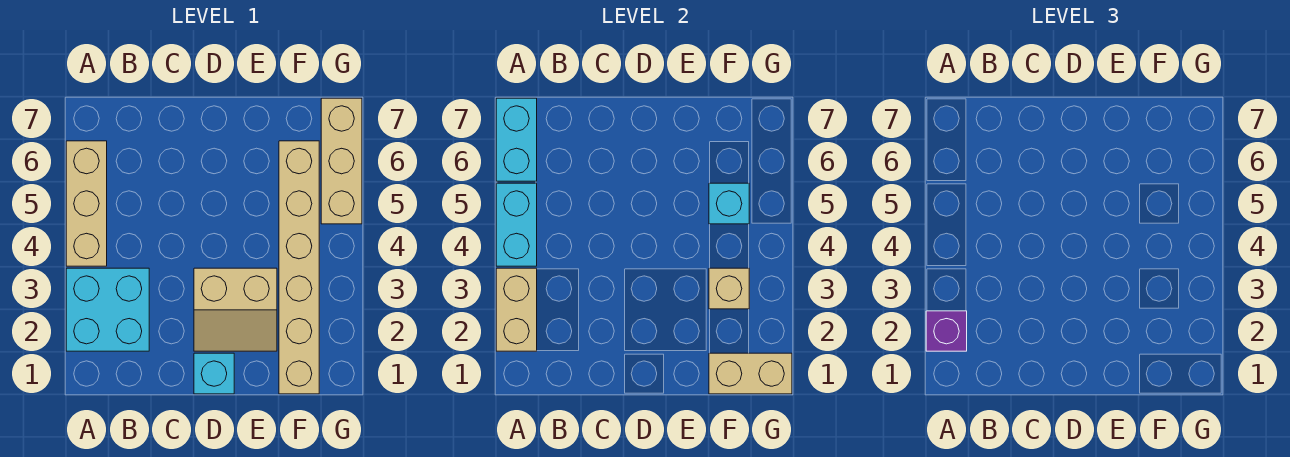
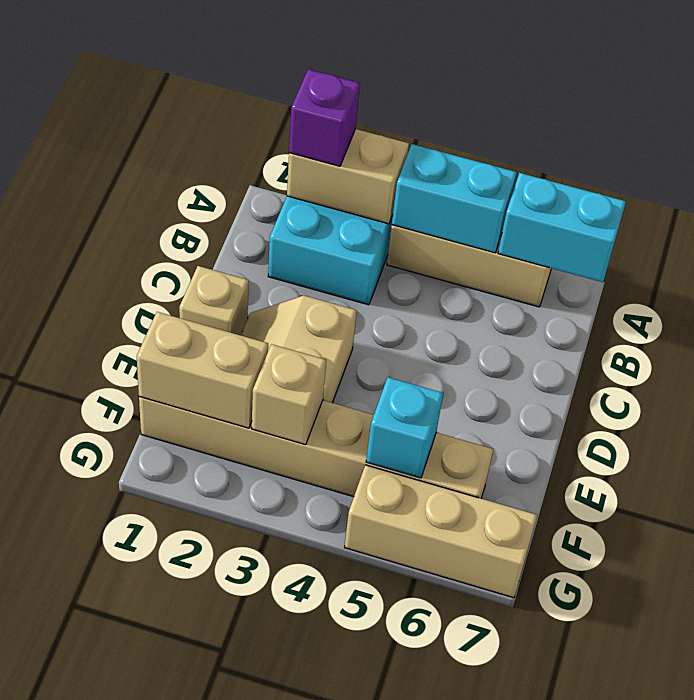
cyan brick D1 level 1 -> tan brick D1 level 1
tan brick F1:G1 level 2 -> tan brick F1:F2 level 2

